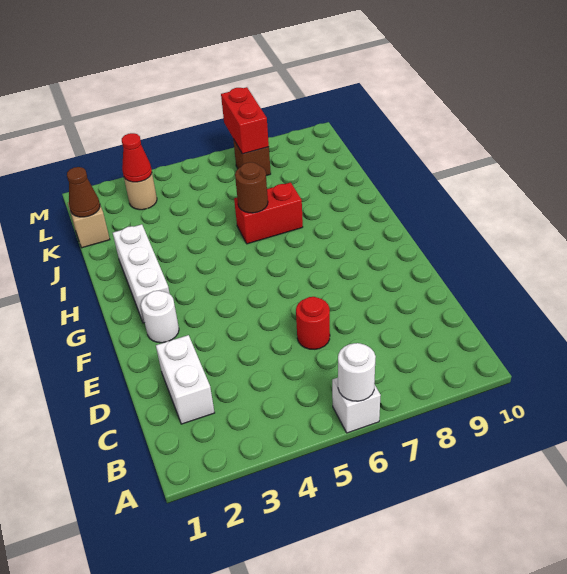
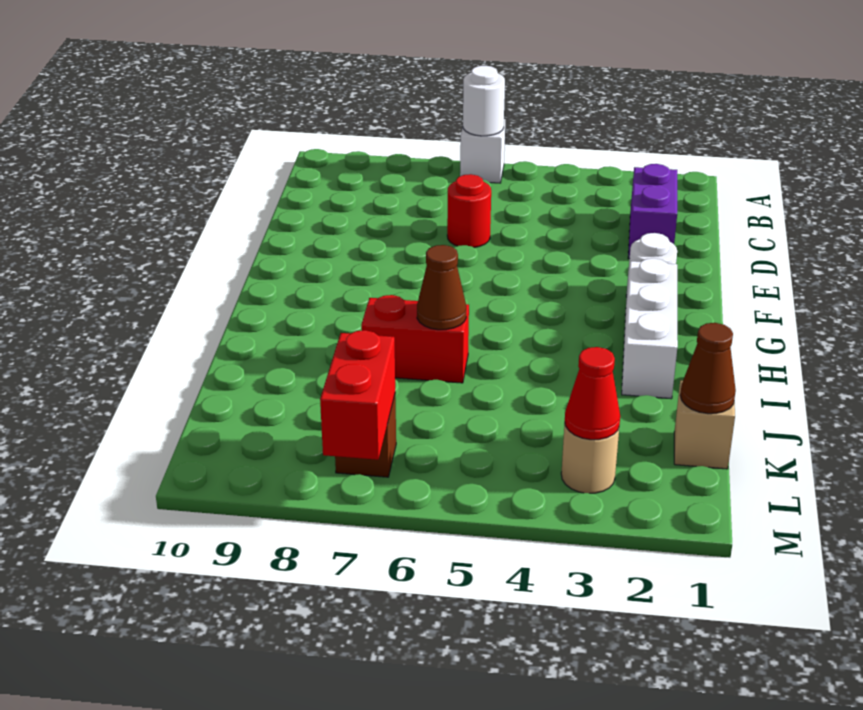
white brick C2:D2 level 1 -> purple brick C2:D2 level 1
brown round brick I6 level 2 -> brown cone I6 level 2

